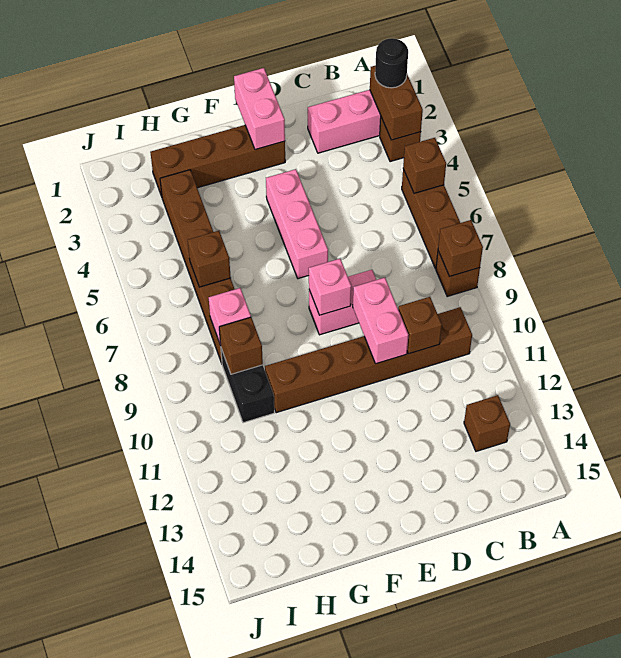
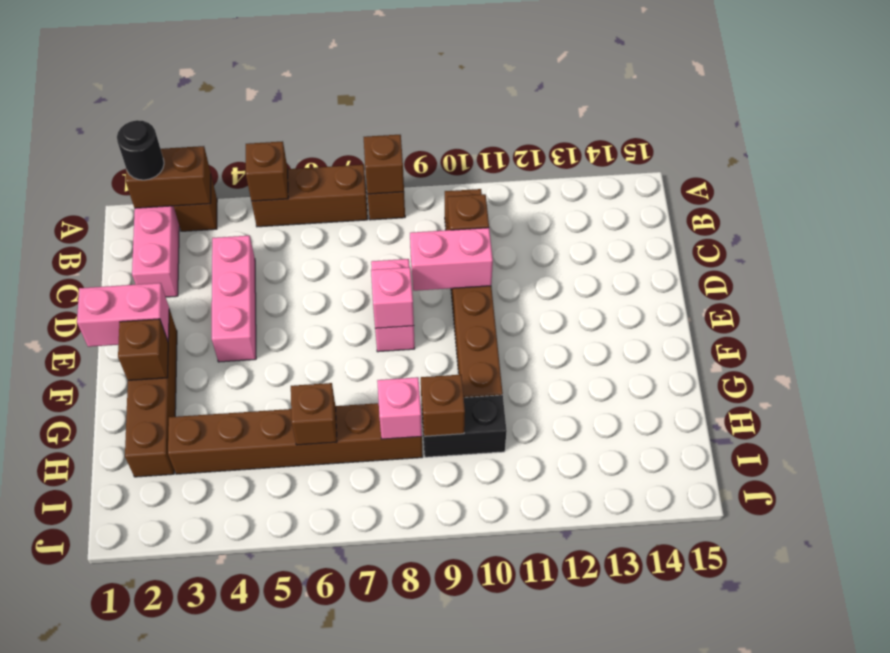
brown brick B13 level 1 -> brown brick F2 level 2
pink brick E4:E6 level 1 -> pink brick C4:E4 level 1

